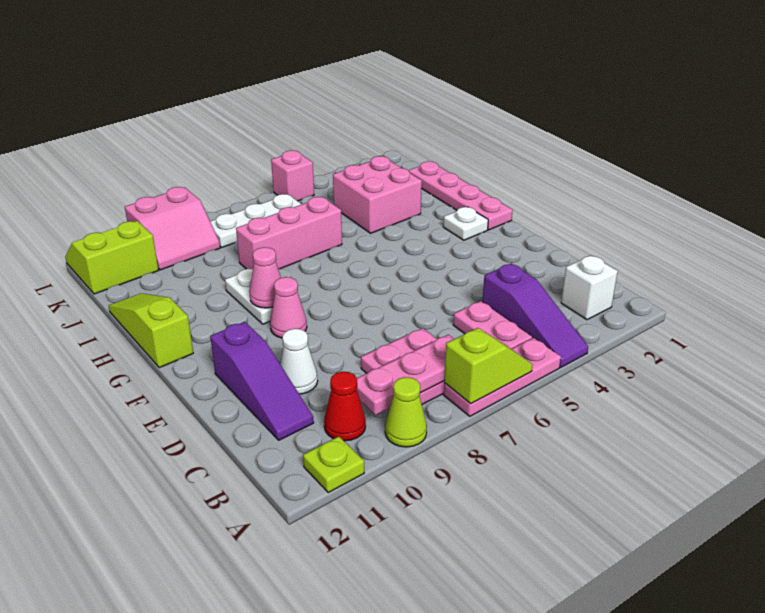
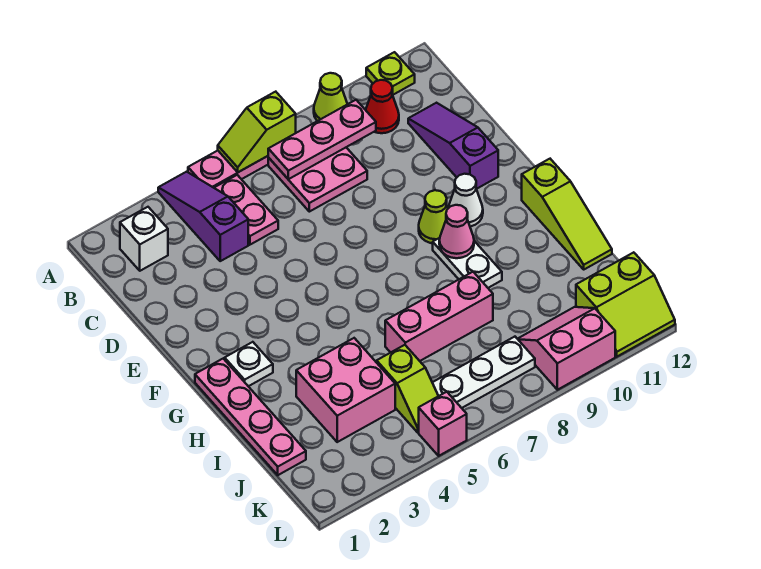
white cone D10 level 1 -> white cone F10 level 1
pink cone F9 level 1 -> lime cone F9 level 1
none -> lime slope J5:K5 level 1 top J

